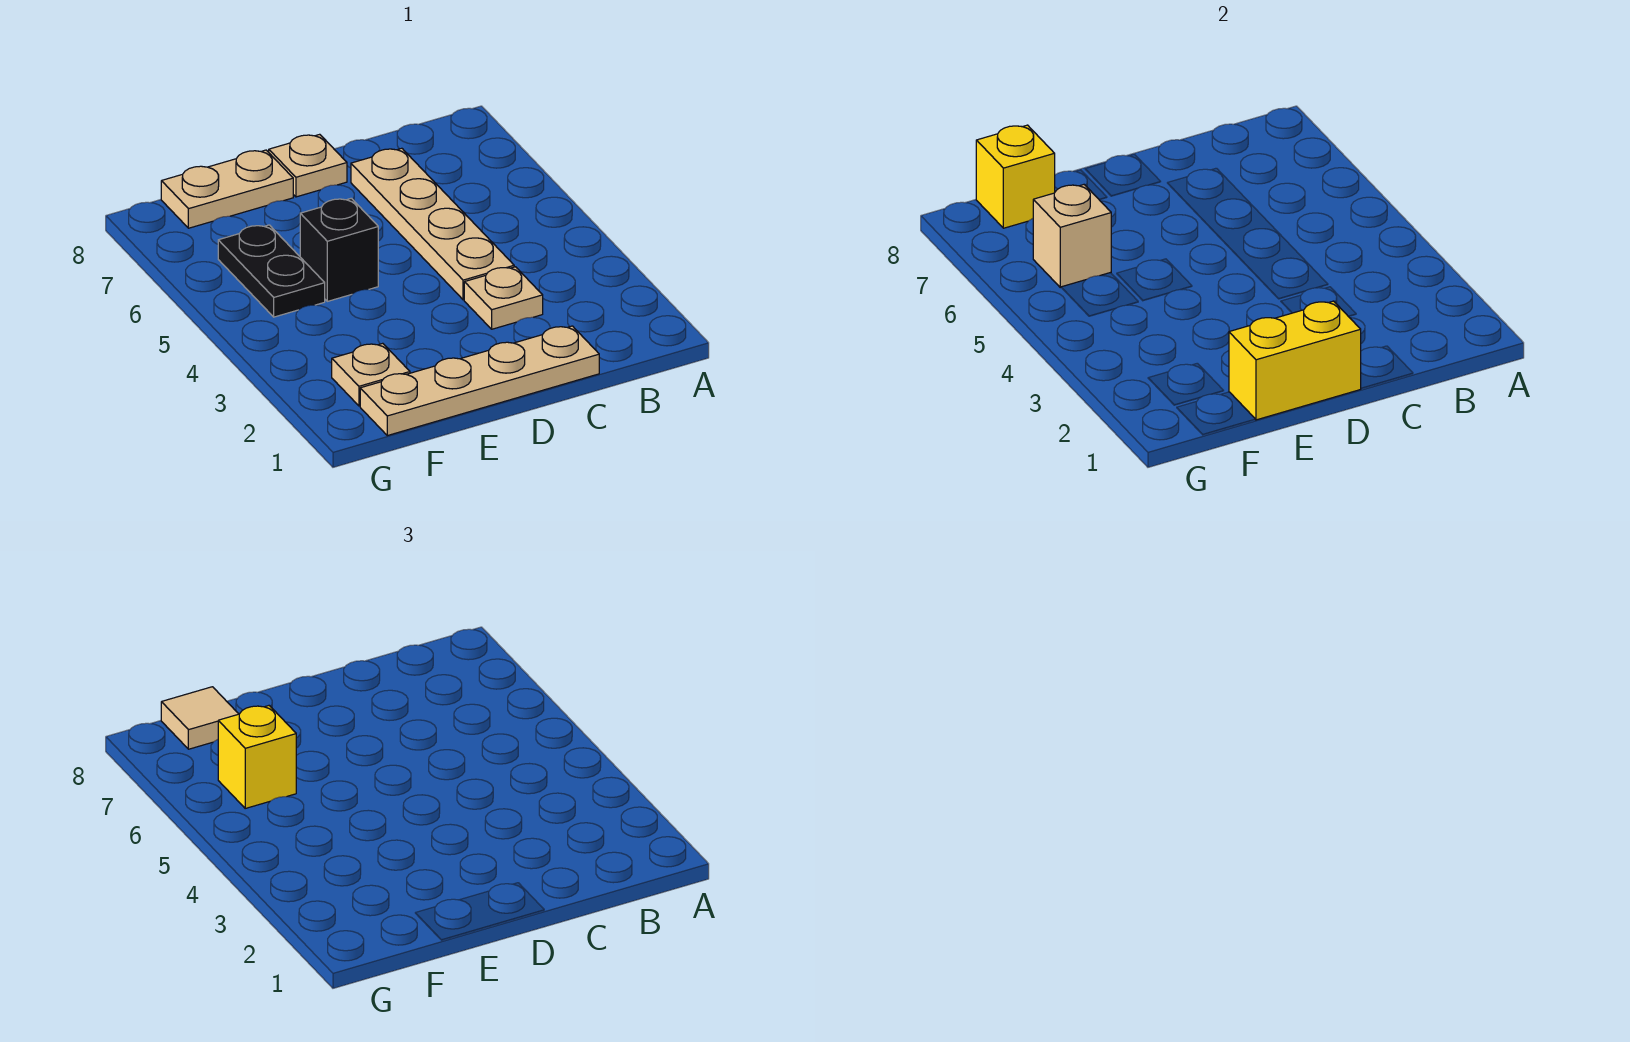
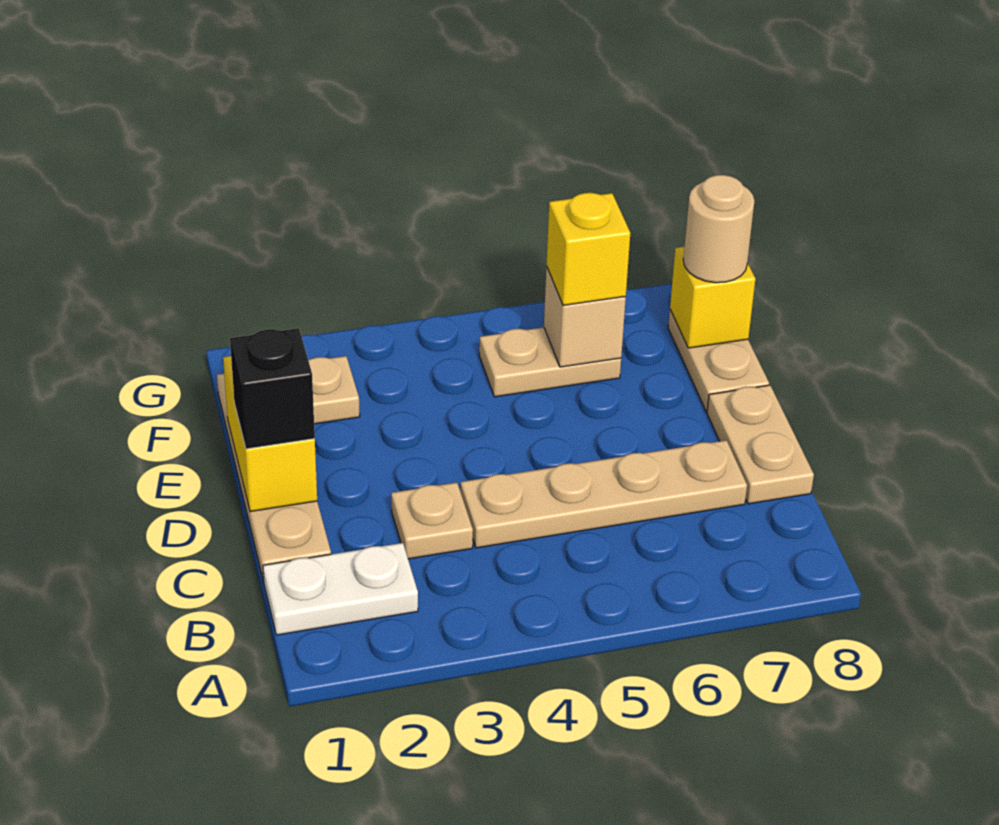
none -> white plate B1:B2 level 1
tan plate D8 level 1 -> tan plate C8:D8 level 1
black brick E5 level 1 -> black brick D1 level 3
black plate F5:F6 level 1 -> tan plate F5:F6 level 1
tan tile F8 level 3 -> tan round brick F8 level 3

